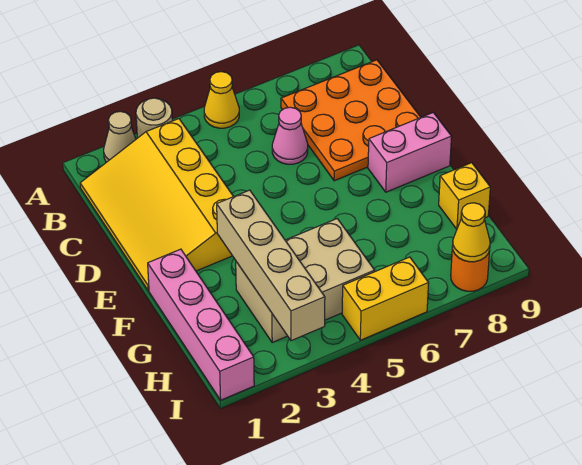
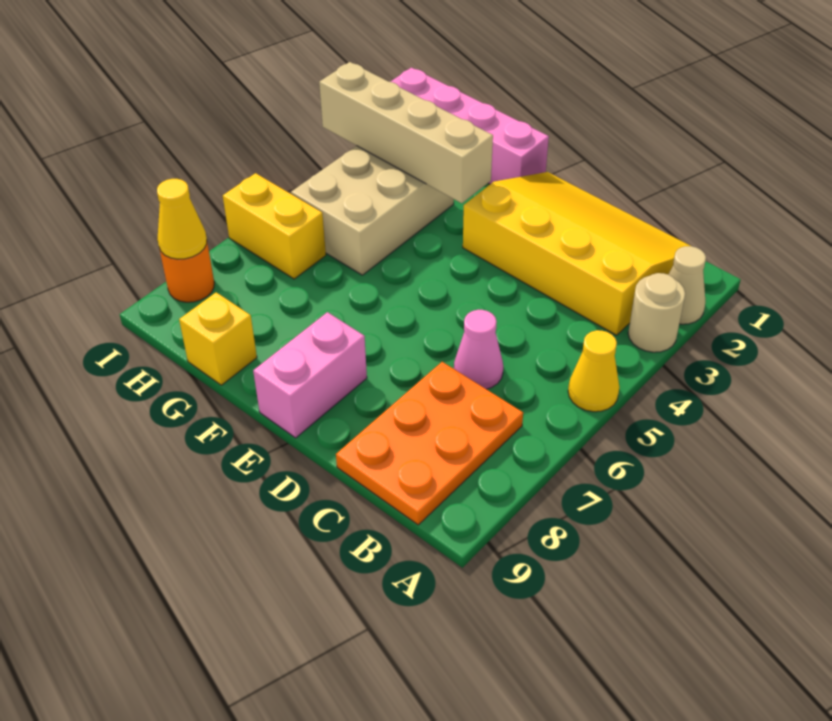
orange plate B7:D9 level 1 -> orange plate B7:C9 level 1
yellow brick I5:I6 level 1 -> yellow brick H6:I6 level 1

